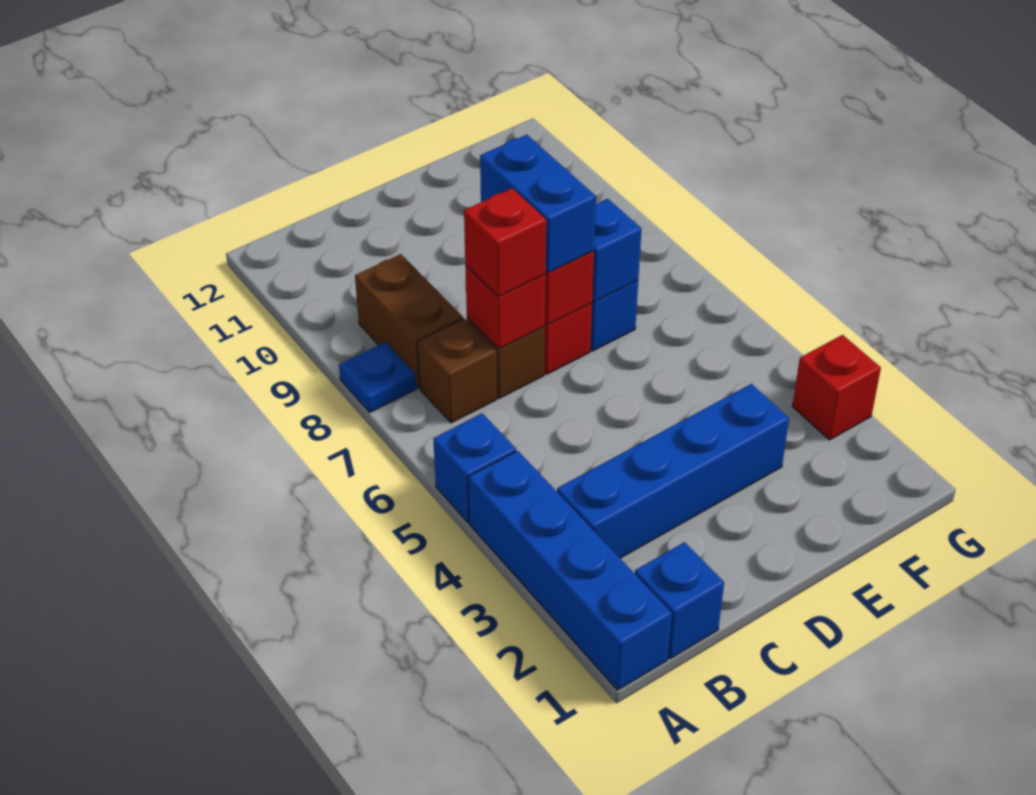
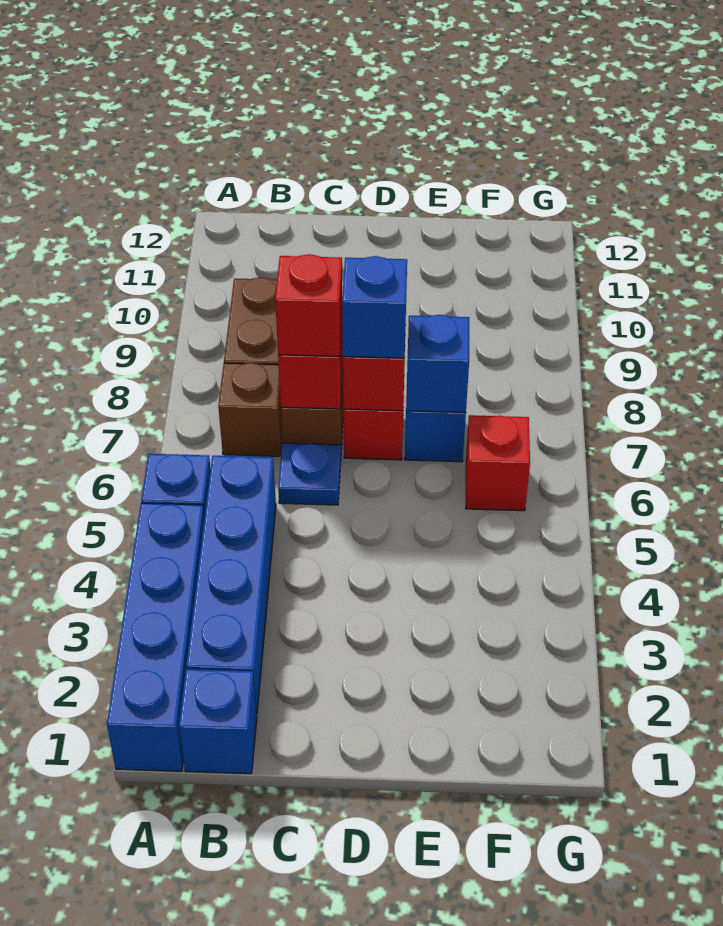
blue plate A8 level 1 -> blue plate C6 level 1
blue brick B3:E3 level 1 -> blue brick B2:B5 level 1
blue brick D7:D8 level 3 -> blue brick D7 level 3
red brick G3 level 1 -> red brick F6 level 1

